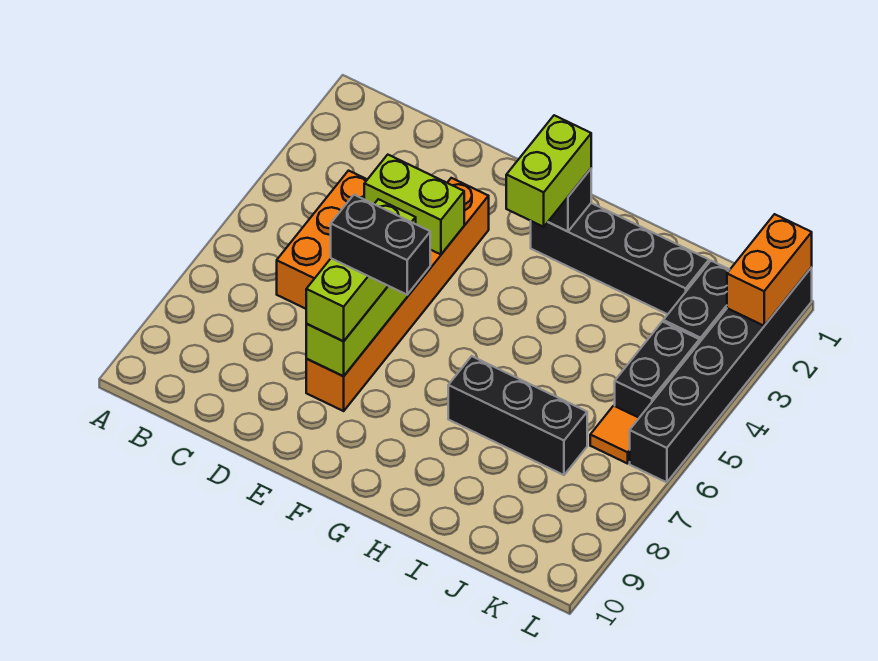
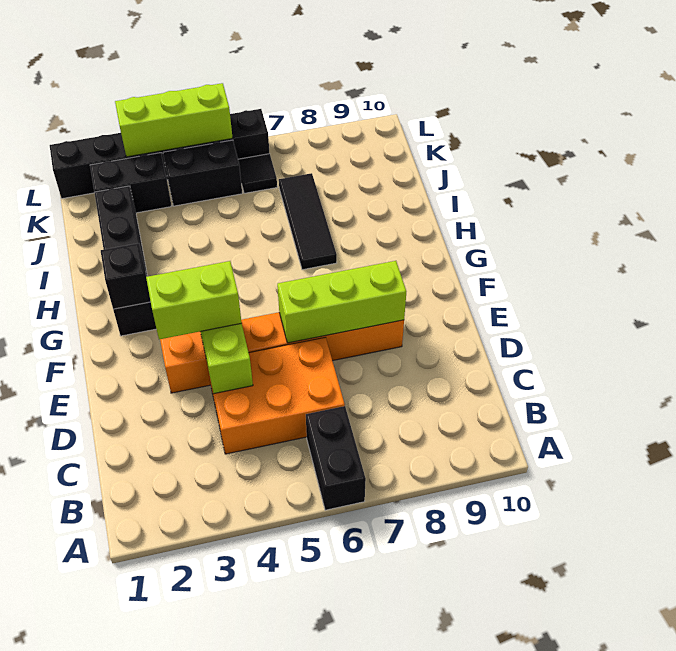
lime brick E6:E8 level 3 -> lime brick L3:L5 level 2
black brick E7:F7 level 4 -> black brick A6:B6 level 1
lime brick G2:G3 level 3 -> lime brick E3:E4 level 3
black brick H7:J7 level 1 -> black tile H7:J7 level 1
orange tile K6 level 1 -> black tile K6 level 1
orange brick L1:L2 level 2 -> none

